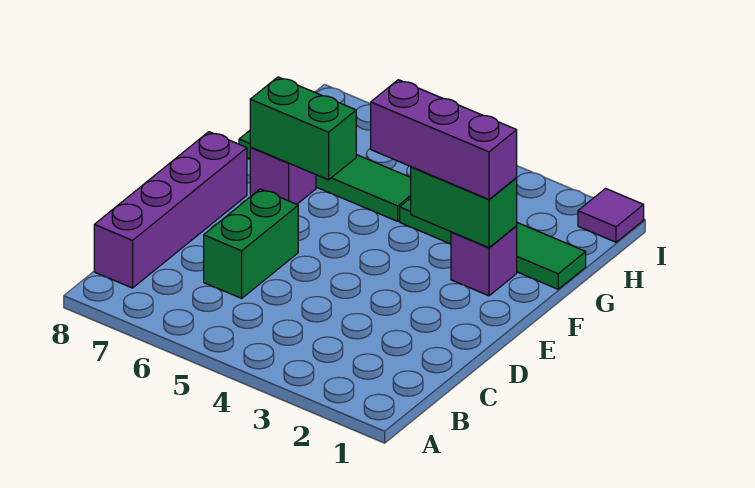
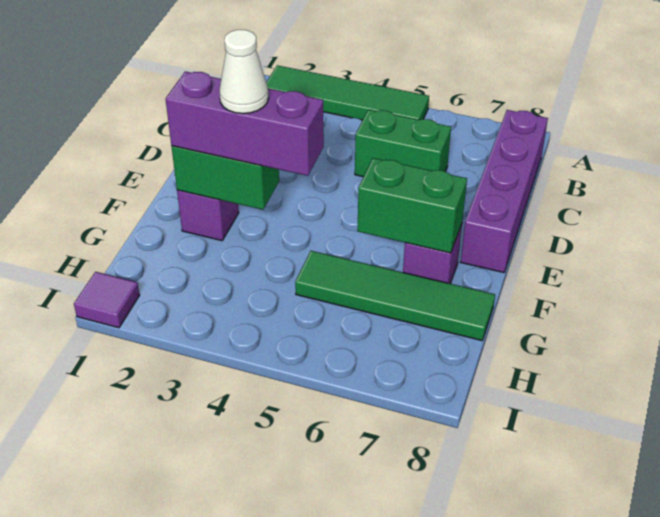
green brick C6:D6 level 1 -> green brick C5:C6 level 1
none -> white cone F3 level 4
green tile G1:G4 level 1 -> green tile A2:A5 level 1

